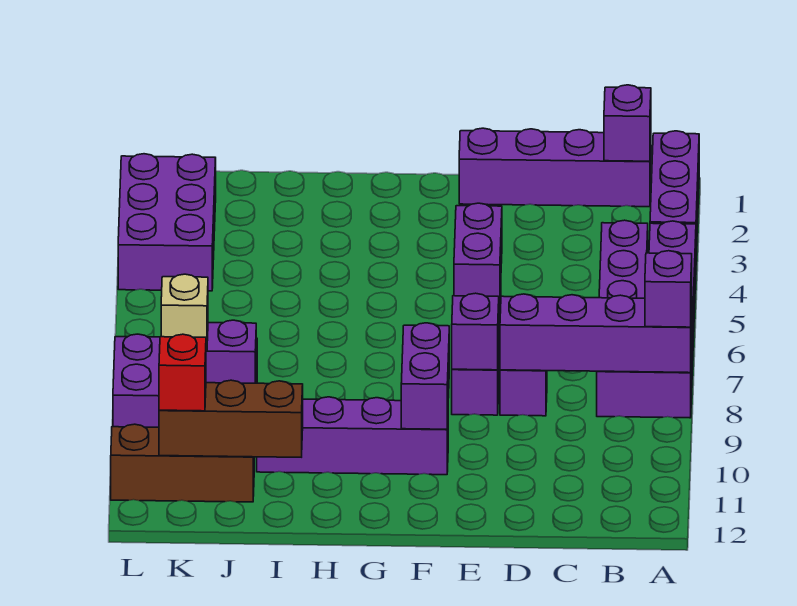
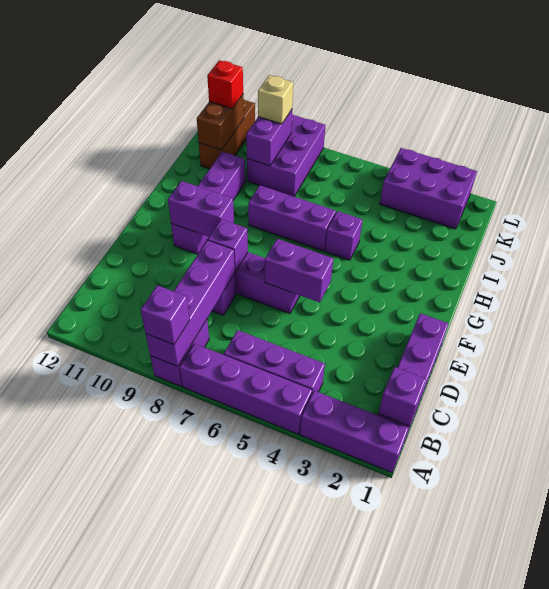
none -> purple brick H5 level 1
none -> purple brick H6:H8 level 1
brown brick I11:K11 level 2 -> brown brick J11:K11 level 2

